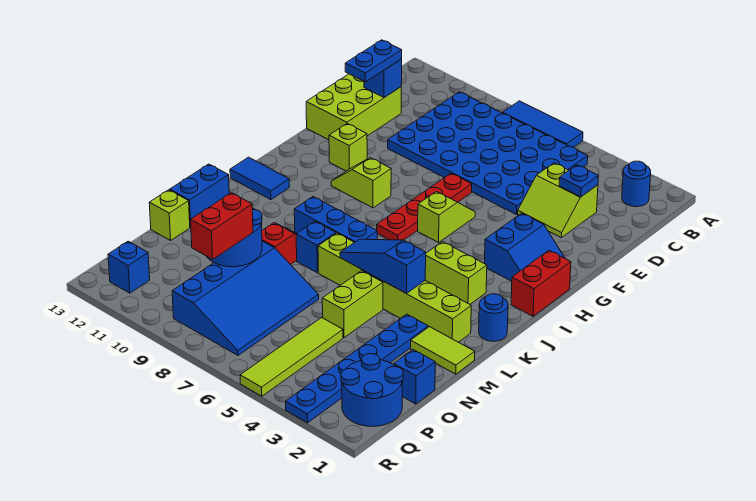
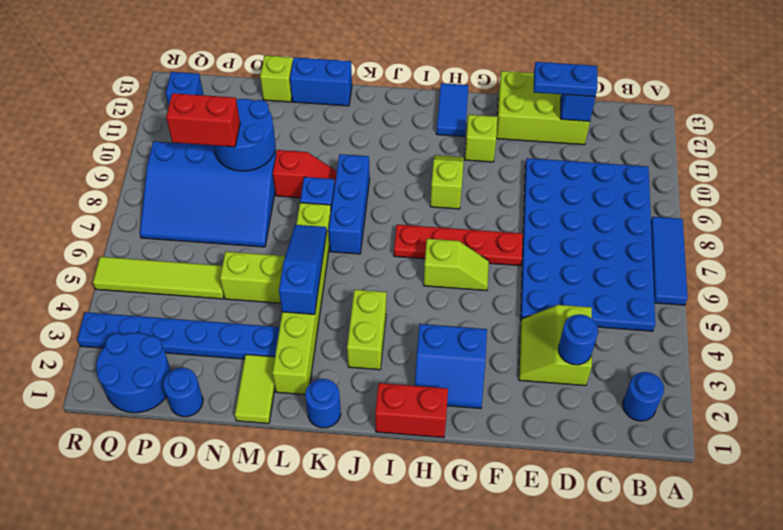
blue plate D3 level 2 -> blue round brick D3 level 2
blue tile J12:J13 level 1 -> blue tile H12:H13 level 1
blue brick O1 level 1 -> blue round brick O1 level 1

